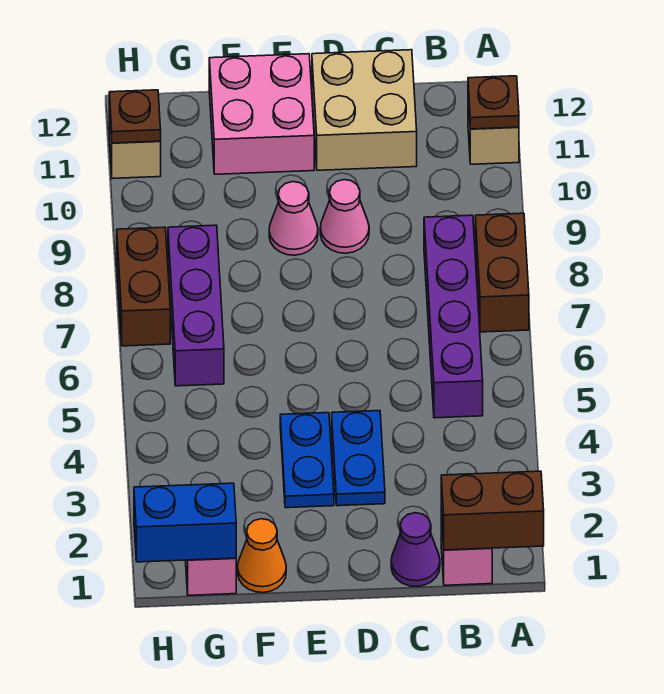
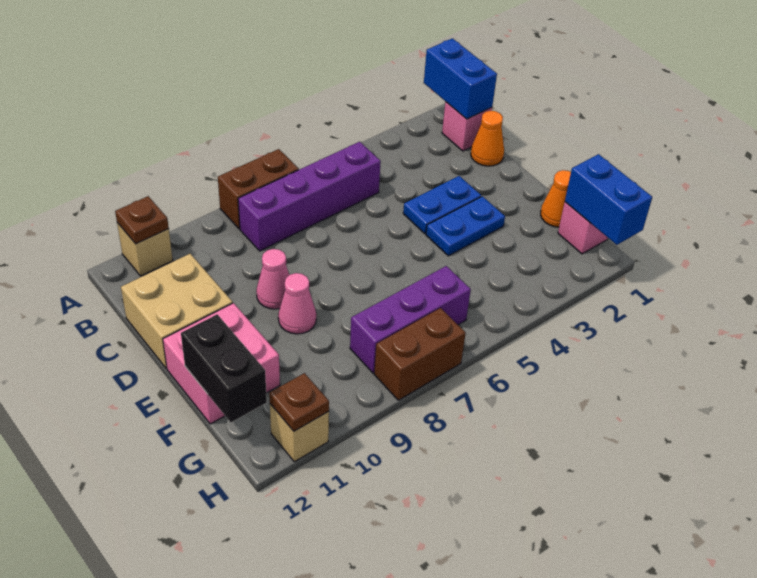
brown brick A1:B1 level 2 -> blue brick A1:B1 level 2
purple cone C1 level 1 -> orange cone C1 level 1
none -> black brick F12:G12 level 2

